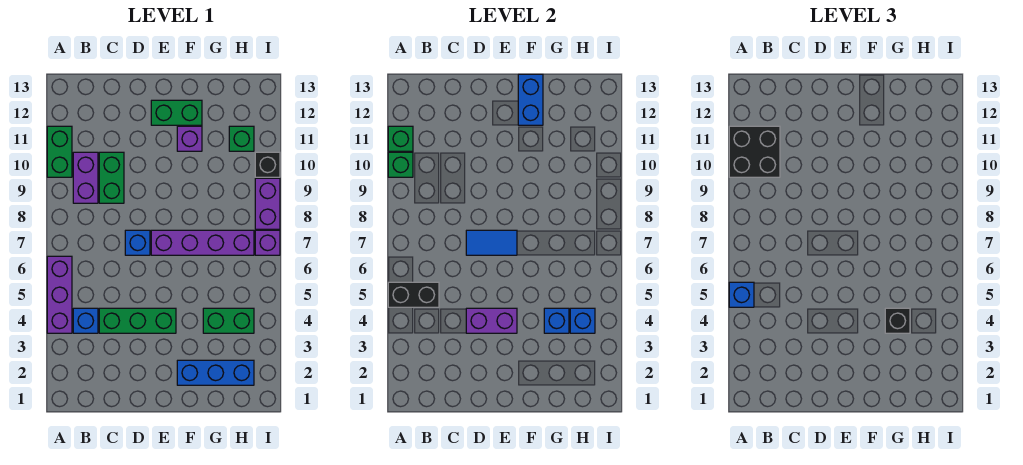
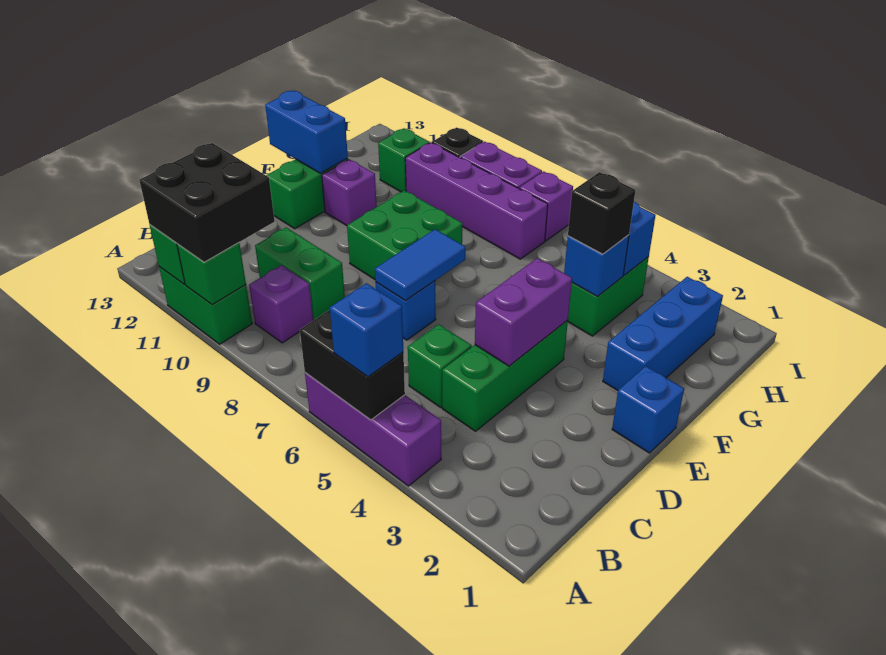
black brick A5:B5 level 2 -> black brick A5:A6 level 2
blue brick B4 level 1 -> blue brick E1 level 1
purple brick B9:B10 level 1 -> purple brick B9 level 1
none -> green brick C5 level 1
purple brick E7:H7 level 1 -> purple brick H7:H10 level 1
none -> green brick E8:F9 level 1

